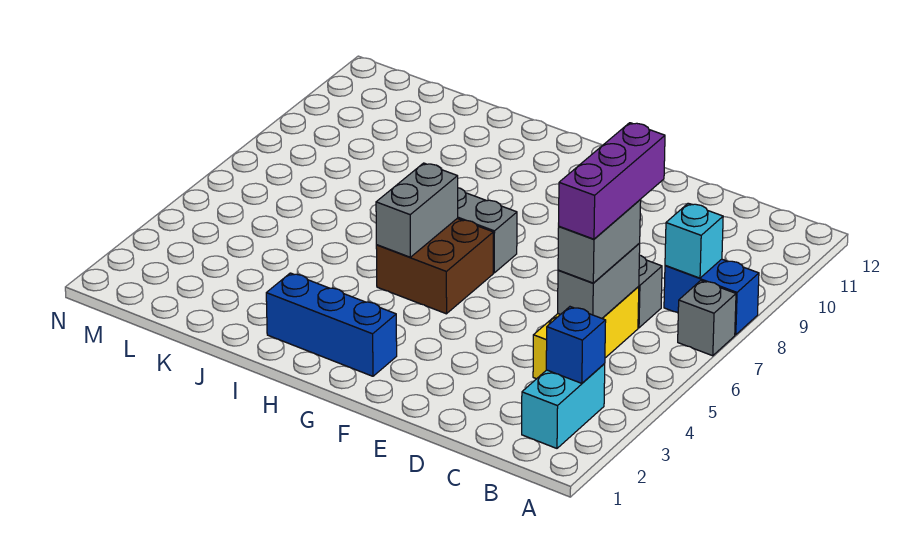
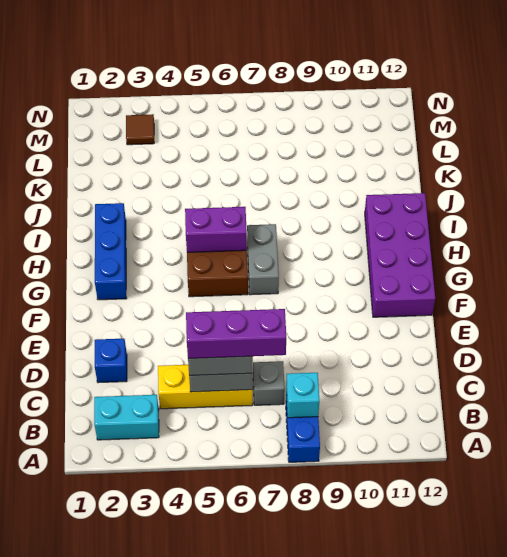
grey brick A7 level 1 -> none
blue brick B3 level 2 -> blue brick D2 level 1
none -> purple brick F11:I12 level 1
grey brick H5:H6 level 2 -> purple brick H5:H6 level 2
none -> brown tile M3 level 1

